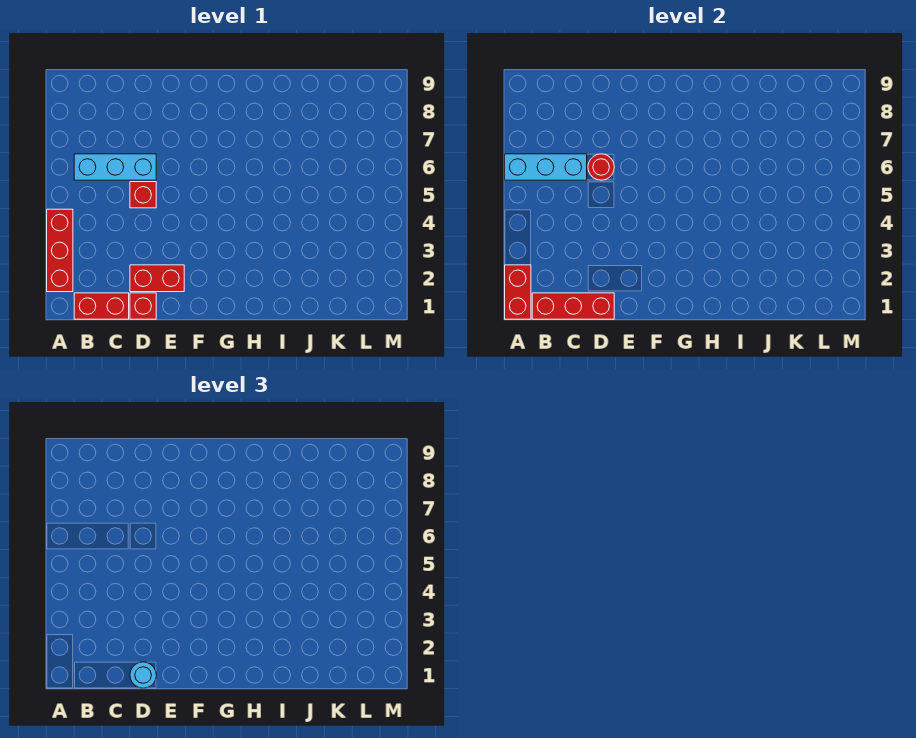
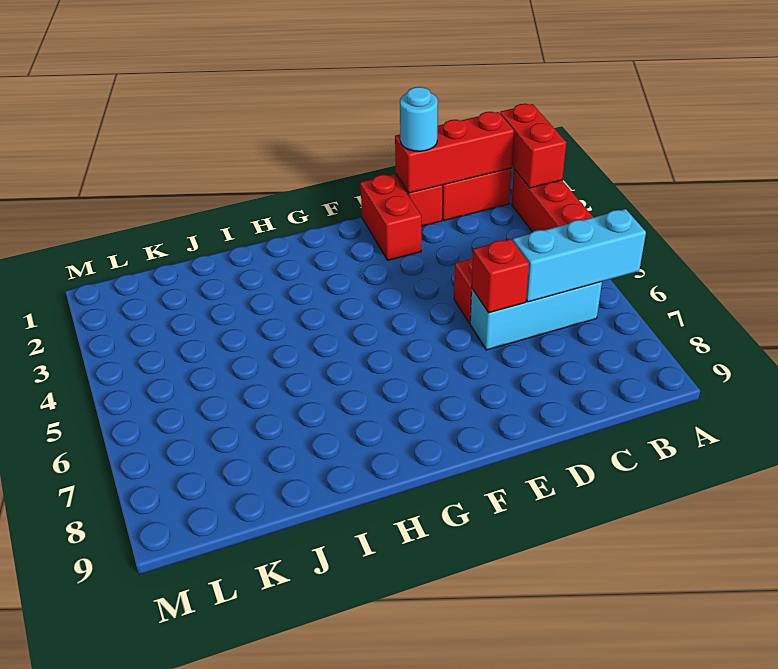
red brick D2:E2 level 1 -> red brick E1:E2 level 1
red round brick D6 level 2 -> red brick D6 level 2

